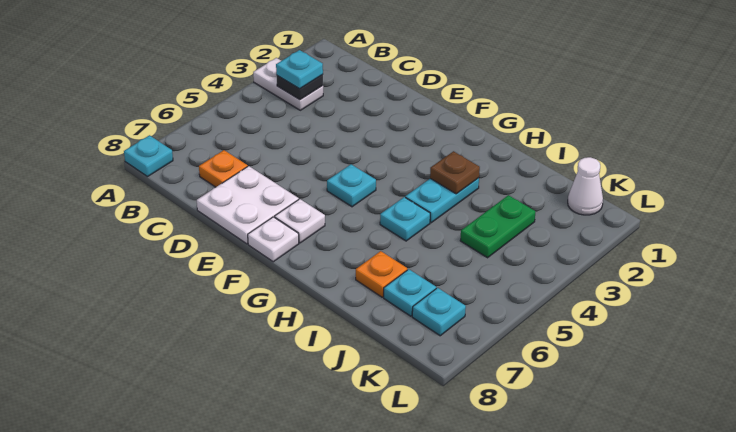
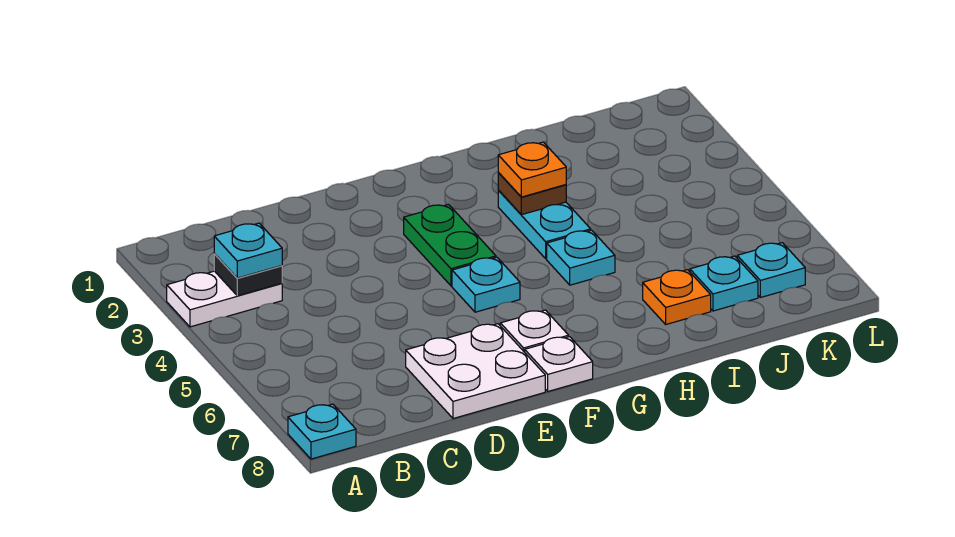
orange plate C7 level 1 -> orange plate H3 level 3
green plate J3:J4 level 1 -> green plate F3:F4 level 1
white cone K1 level 1 -> none

